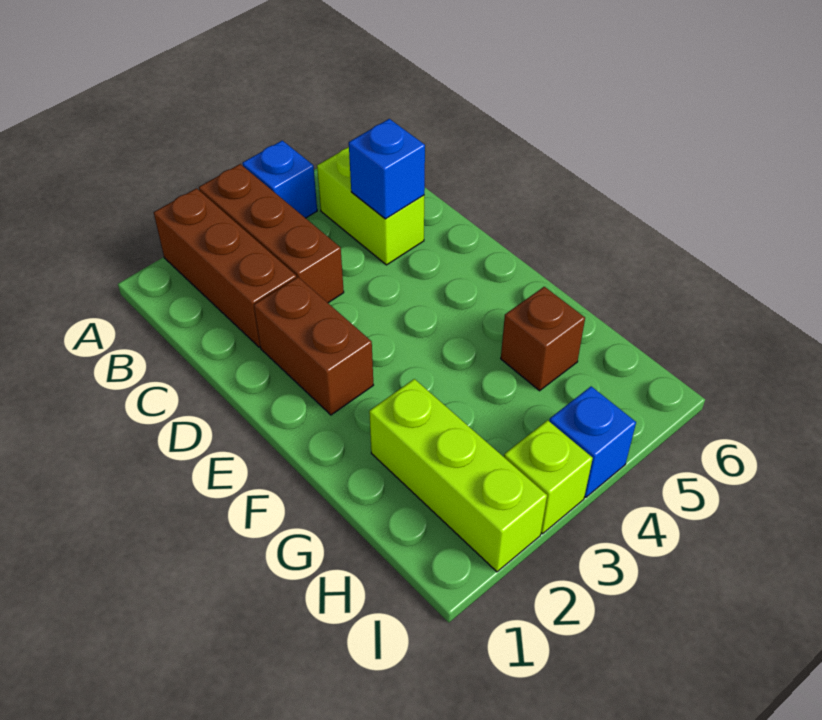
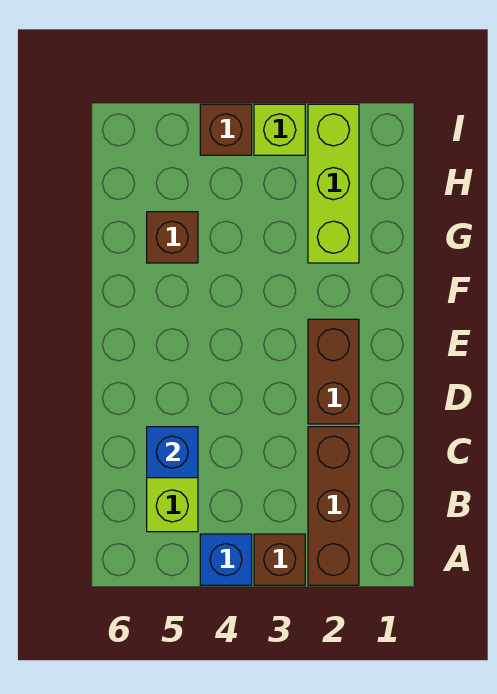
brown brick A3:C3 level 1 -> brown brick A3 level 1
blue brick I4 level 1 -> brown brick I4 level 1

